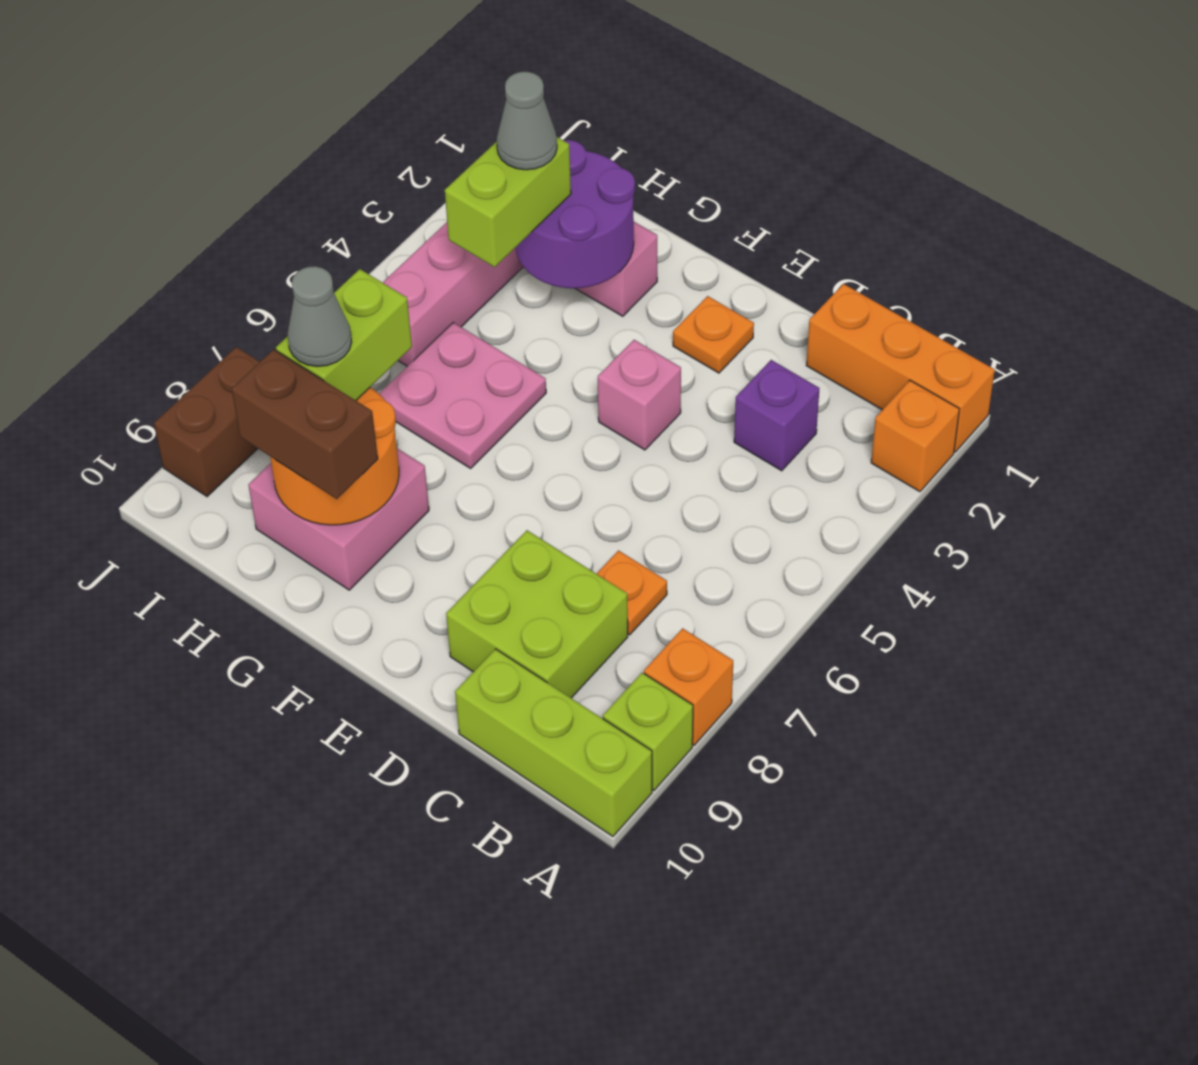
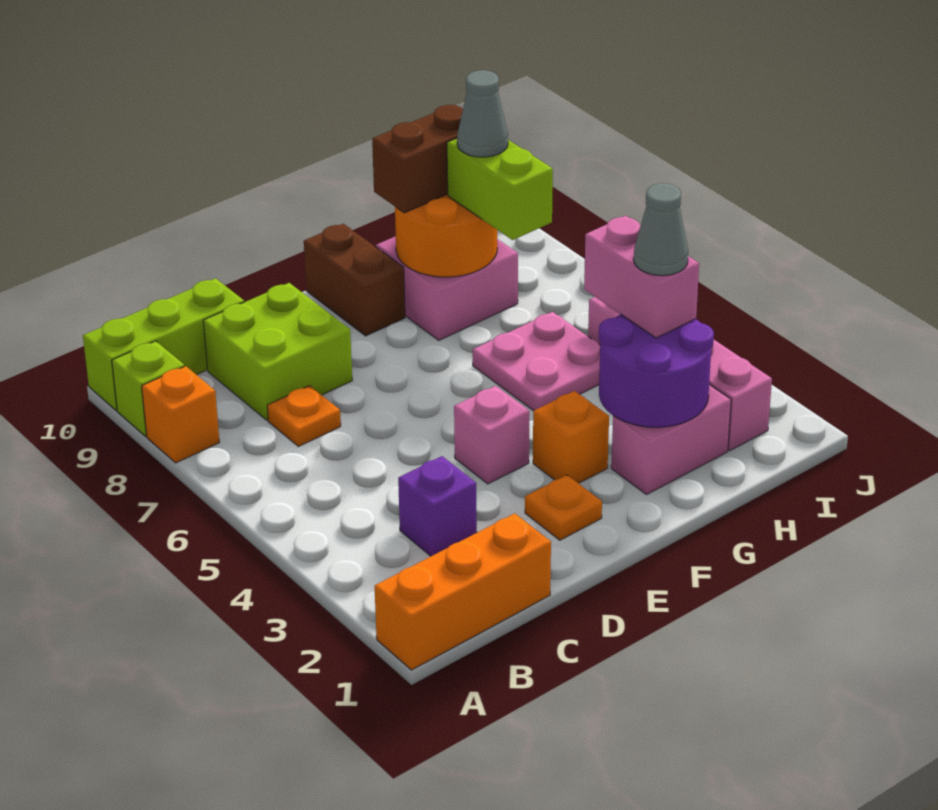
orange brick A2 level 1 -> orange brick F3 level 1
lime brick H3:H4 level 3 -> pink brick H3:H4 level 3
brown brick J8:J9 level 1 -> brown brick F9:F10 level 1

